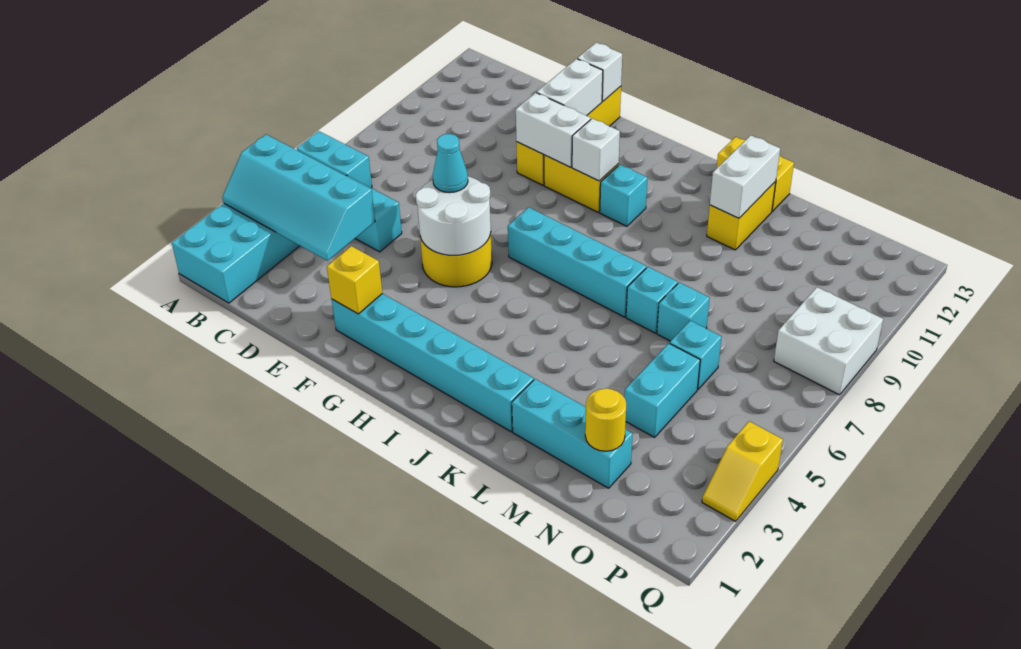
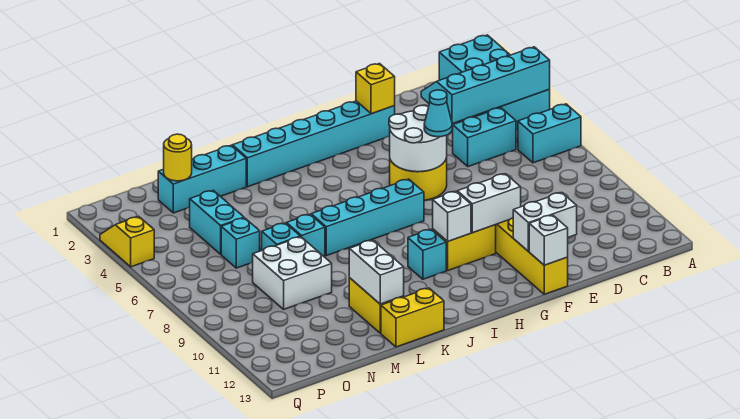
white brick F11:F12 level 2 -> white brick E12:F12 level 2
white brick P8:Q9 level 1 -> white brick M8:N9 level 1

